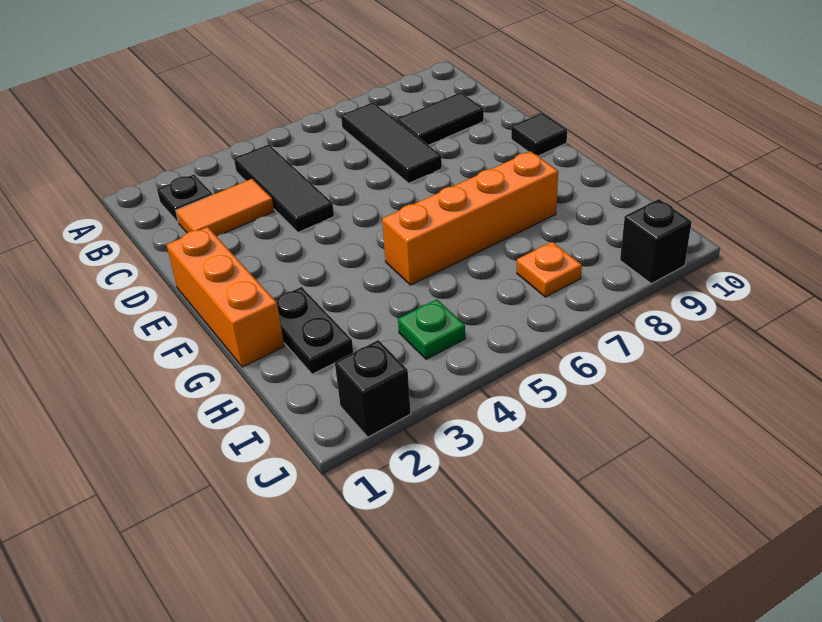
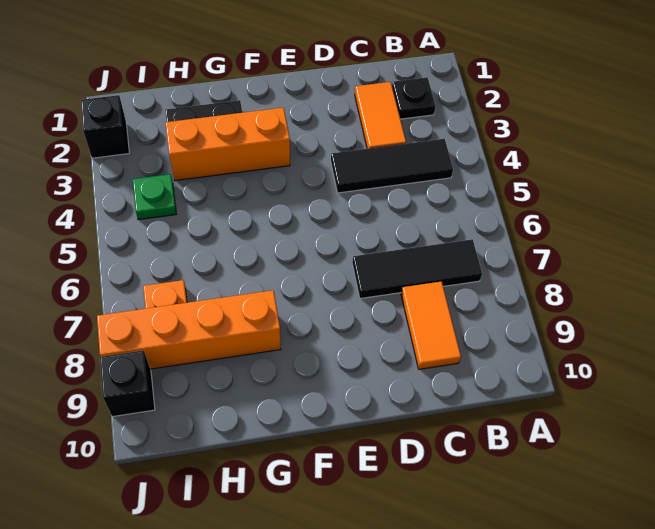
black tile C8:C9 level 1 -> orange tile C8:C9 level 1
orange brick E1:G1 level 1 -> orange brick F3:H3 level 1
black tile E10 level 1 -> none
orange brick G5:G8 level 1 -> orange brick G8:J8 level 1

